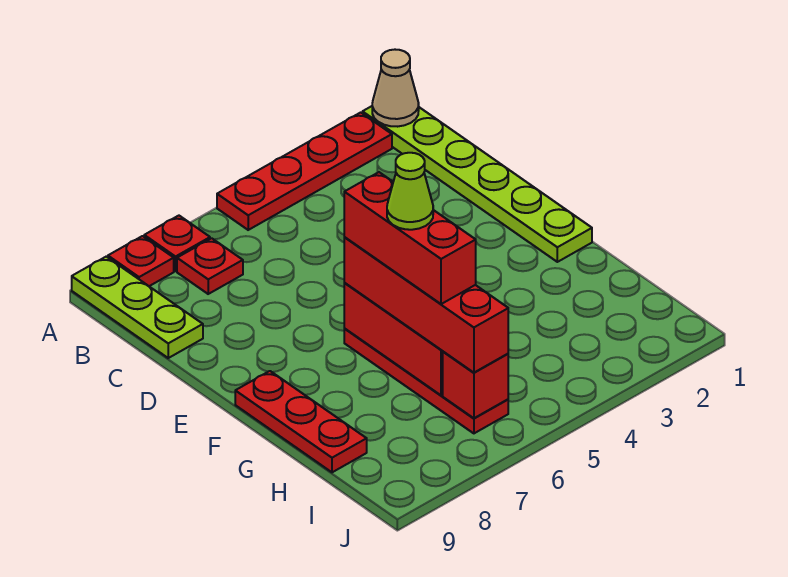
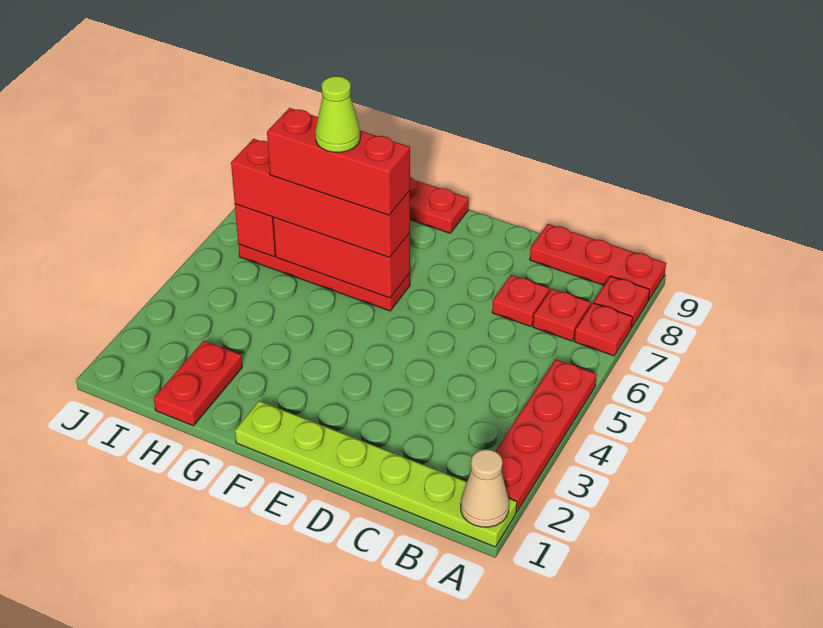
lime plate A9:C9 level 1 -> red plate A9:C9 level 1
none -> red plate C7 level 1
none -> red plate H1:H2 level 1

